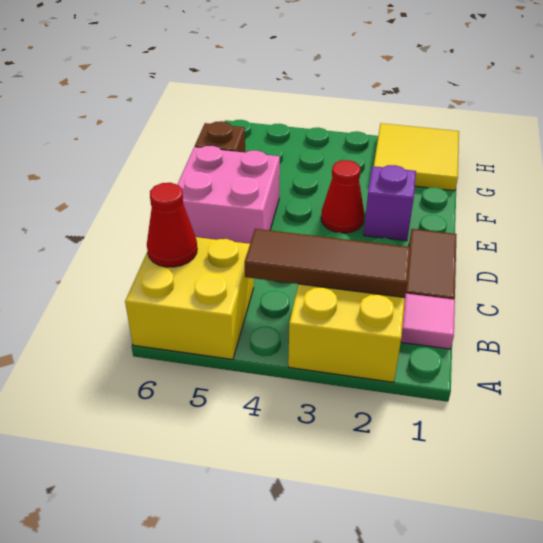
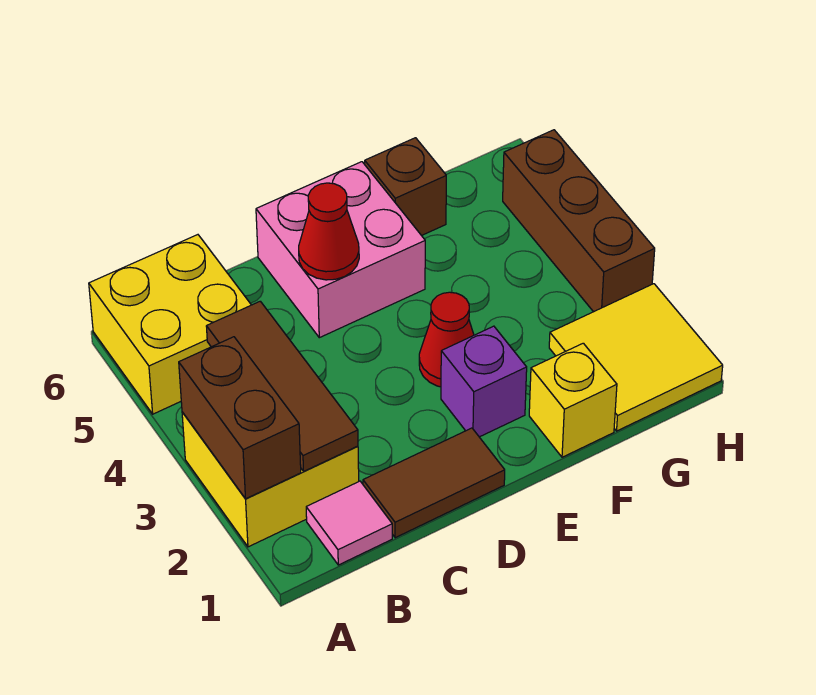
none -> brown brick A2:A3 level 2
red cone B6 level 2 -> red cone D5 level 2
none -> yellow brick F1 level 1
none -> brown brick H3:H5 level 1

